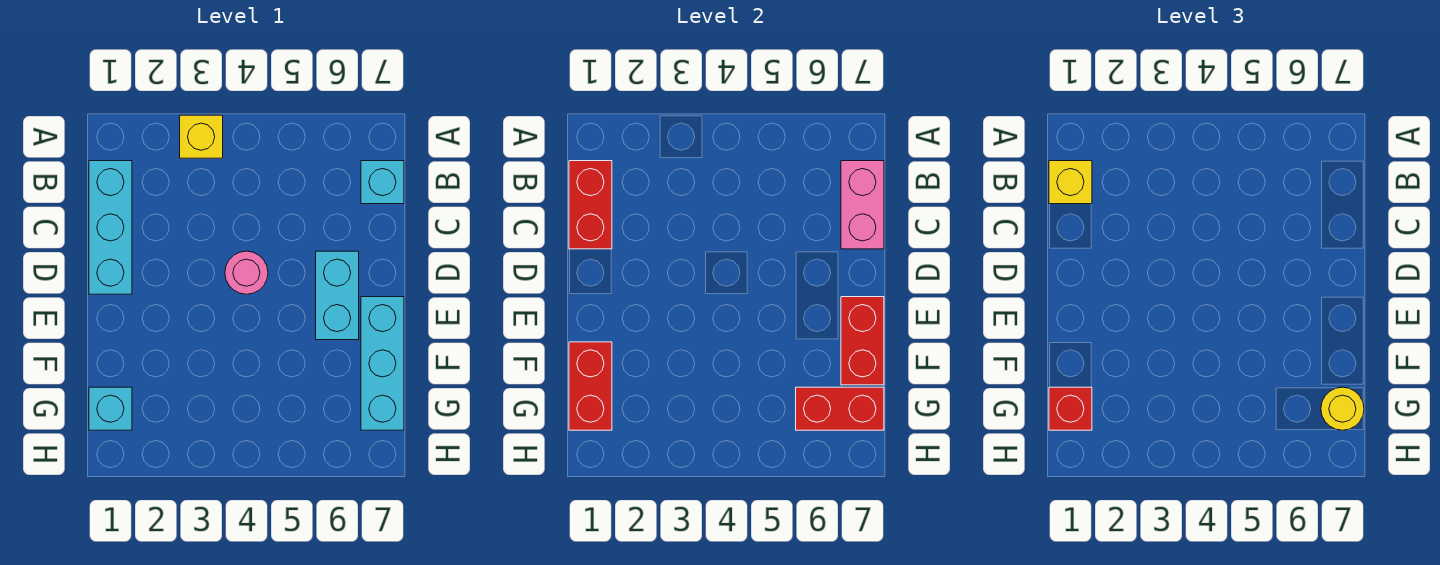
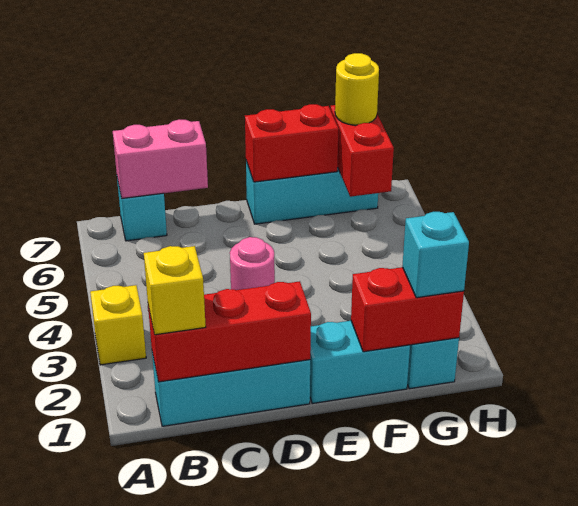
red brick B1:C1 level 2 -> red brick B1:D1 level 2
cyan brick D6:E6 level 1 -> cyan brick E1:F1 level 1
red brick G1 level 3 -> cyan brick G1 level 3

